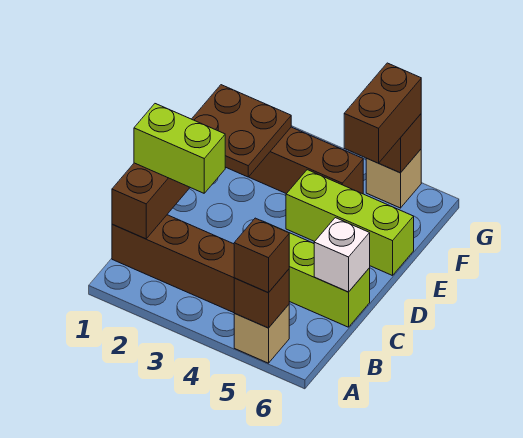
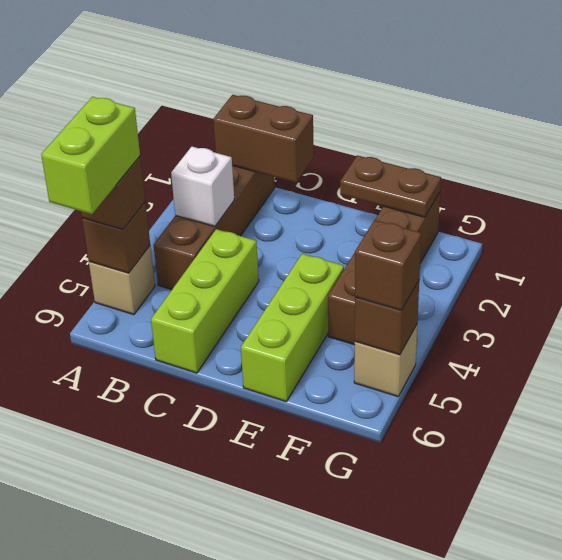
lime brick C1:C2 level 3 -> lime brick A5:A6 level 4
white brick C6 level 2 -> white brick B3 level 2
brown plate E1:F2 level 2 -> brown plate E1:F1 level 2
brown brick F5:G5 level 3 -> brown brick G5 level 3

